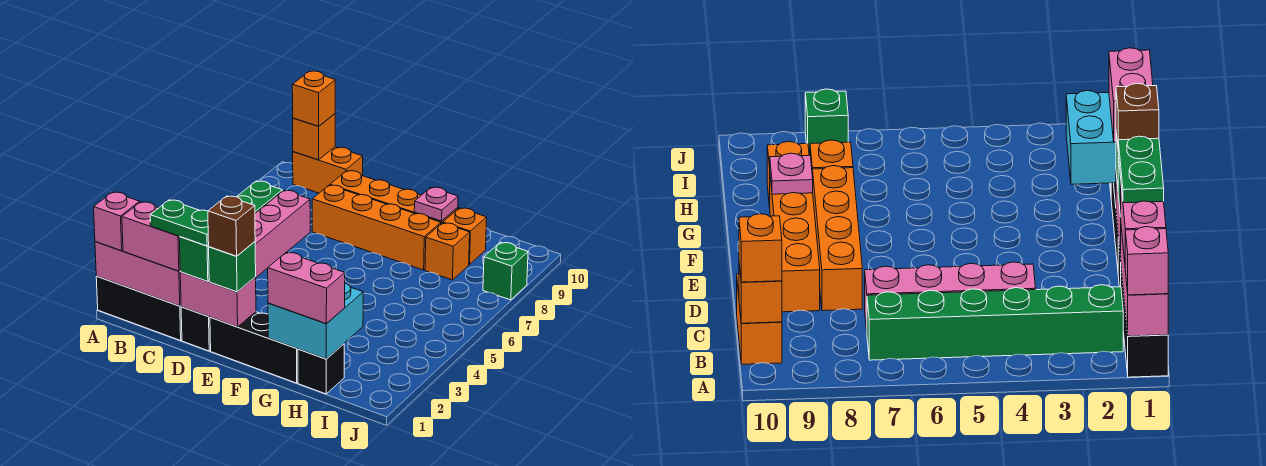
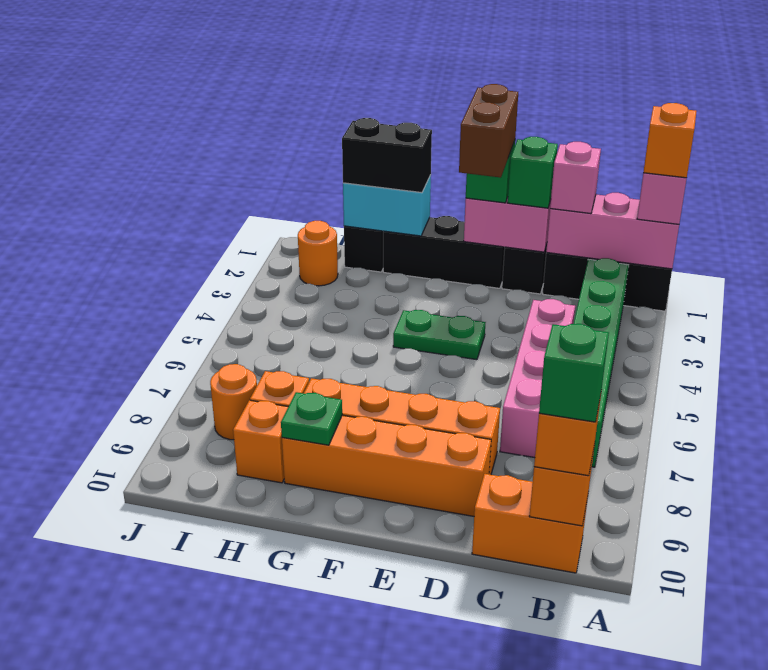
none -> orange brick A1 level 4
pink brick B1:C1 level 3 -> pink brick C1 level 3
green plate C1:D1 level 4 -> green plate E4:F4 level 1
brown brick E1 level 4 -> brown brick E1:E2 level 4
cyan brick G1:H2 level 2 -> cyan brick G1:H1 level 2
pink brick G1:H1 level 3 -> black brick G1:H1 level 3
pink plate G9 level 2 -> green plate G9 level 2
none -> orange round brick I2 level 1
none -> orange round brick I8 level 1
green brick J8 level 1 -> green brick B10 level 4

